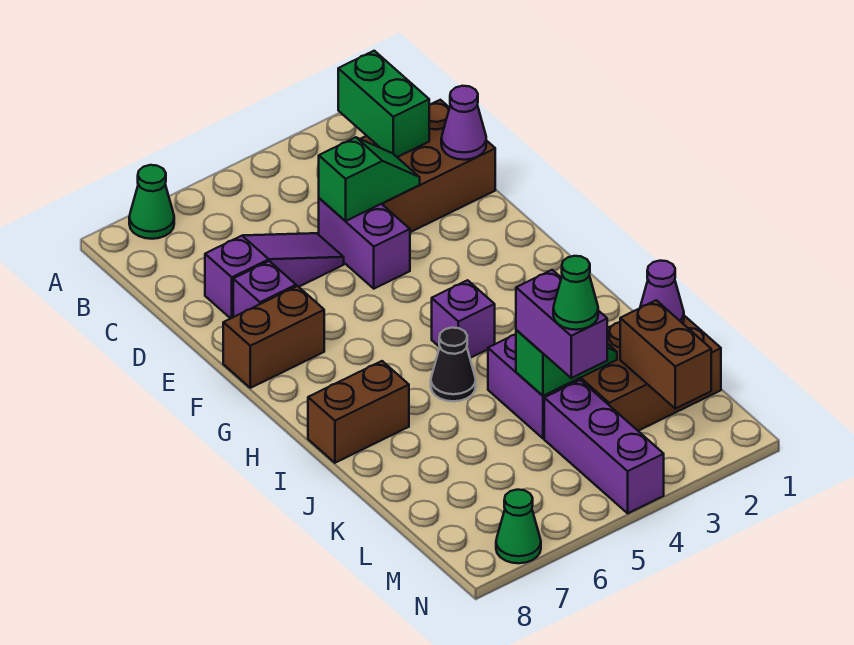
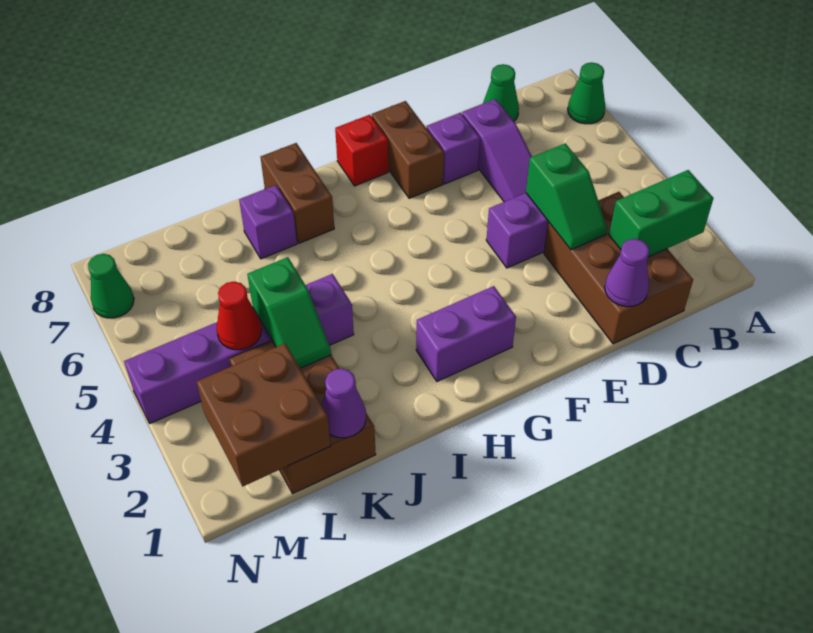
none -> red brick G8 level 1
purple brick H4 level 1 -> purple brick J7 level 1
black cone I5 level 1 -> none
purple brick K4:L4 level 3 -> purple brick G2:H2 level 1
brown brick L2:M2 level 2 -> brown brick L1:M2 level 2
none -> red cone L4 level 2
green cone L4 level 4 -> green cone C8 level 1

